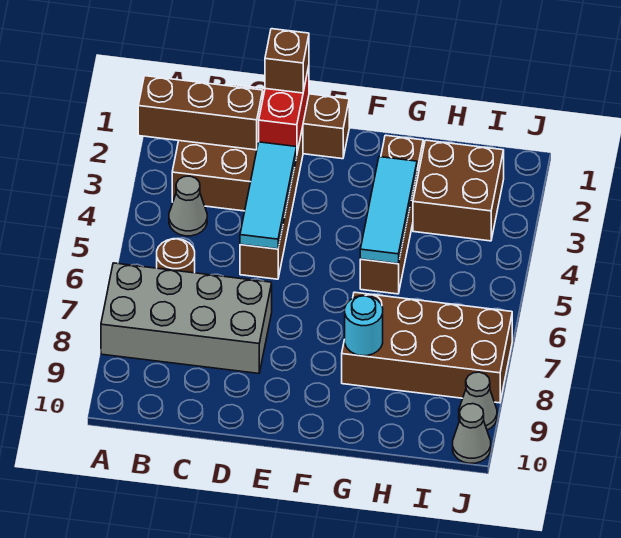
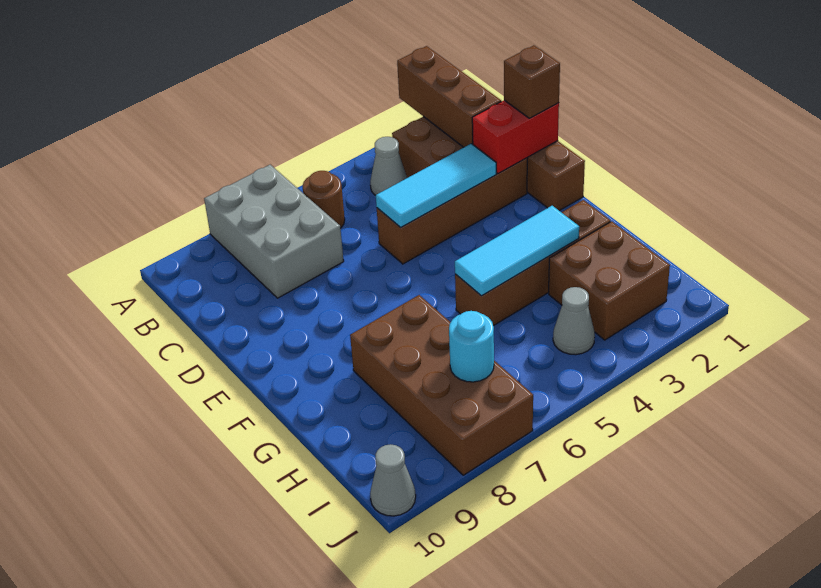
grey brick A7:D8 level 1 -> grey brick A7:C8 level 1
cyan round brick G8 level 2 -> cyan round brick I7 level 2
grey cone J9 level 1 -> grey cone I4 level 1

